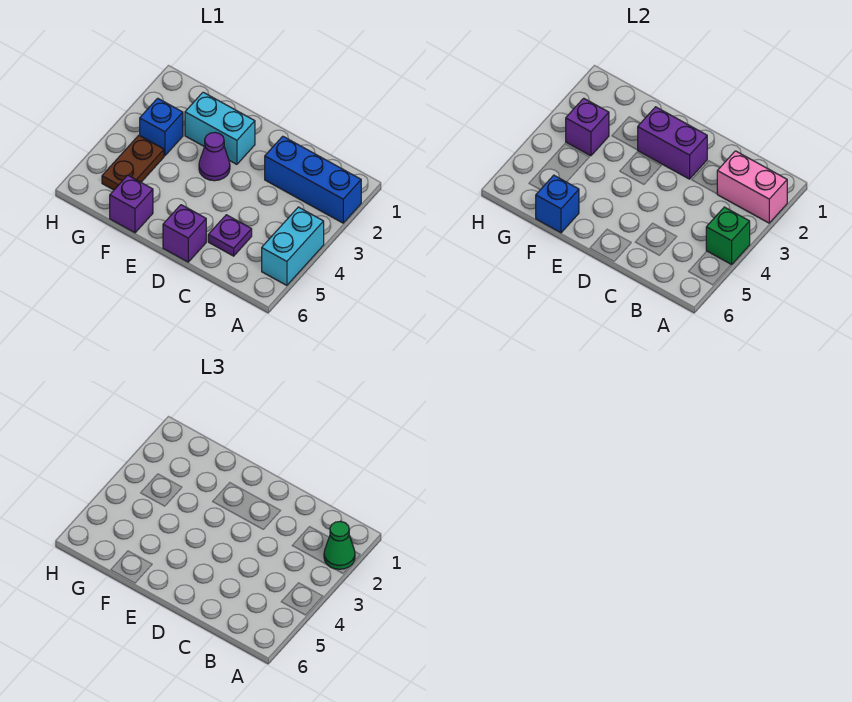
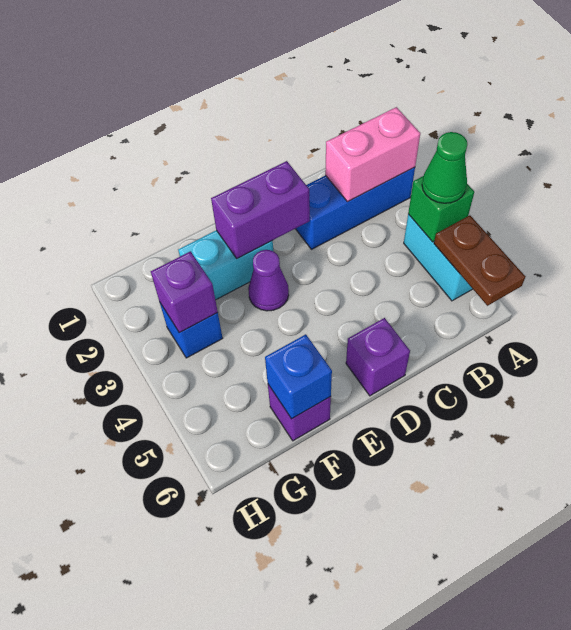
green cone A2 level 3 -> green cone A4 level 3
purple plate C5 level 1 -> none
brown plate G4:G5 level 1 -> brown plate A5:A6 level 2

